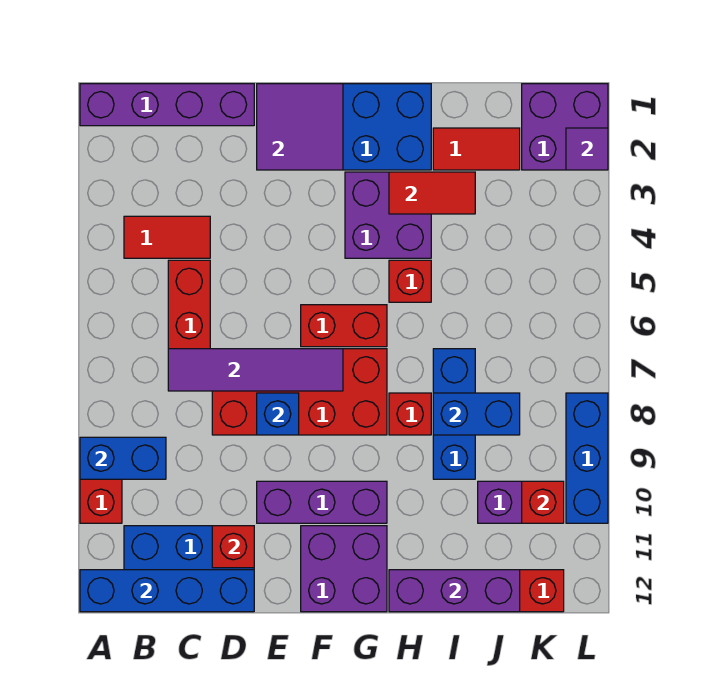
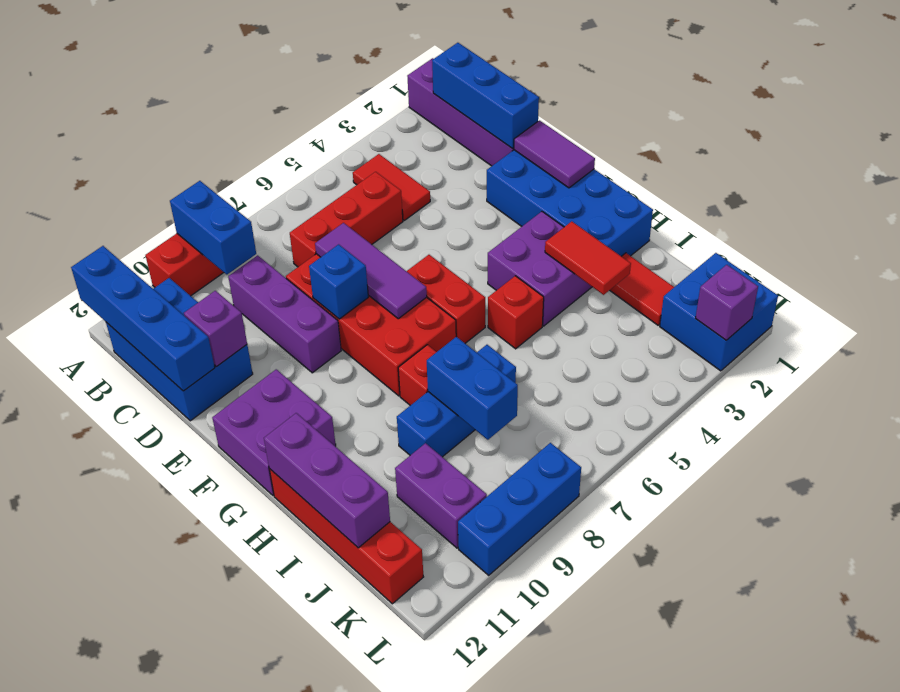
none -> blue brick B1:D1 level 2
purple tile C7:F7 level 2 -> purple tile D7:F7 level 2
red brick D11 level 2 -> purple brick D11 level 2
purple tile E1:F2 level 2 -> purple tile E1:F1 level 2
purple brick E10:G10 level 1 -> purple brick C9:E9 level 1
purple brick K1:L2 level 1 -> blue brick K1:L2 level 1
red brick K10 level 2 -> none
purple tile L2 level 2 -> purple brick L2 level 2

